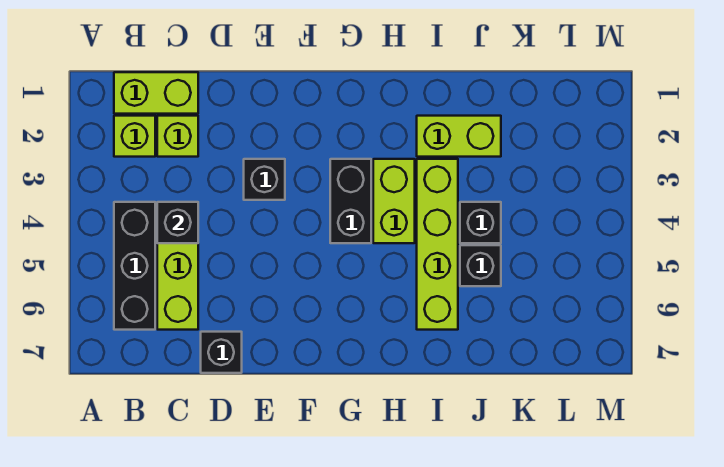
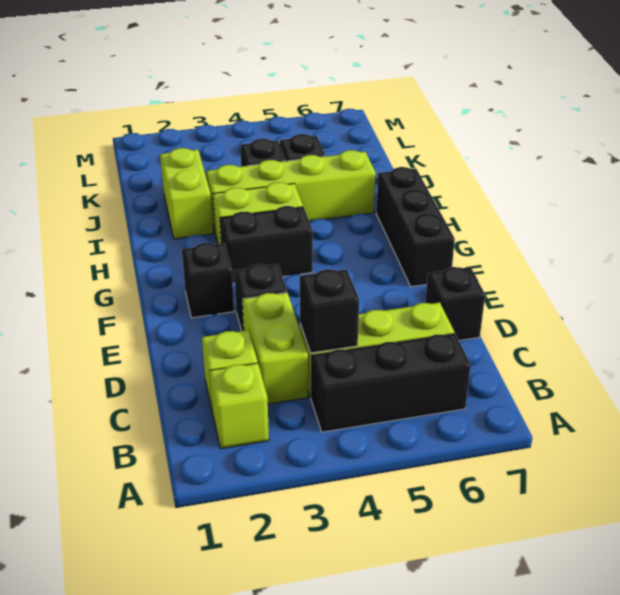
lime brick B1:C1 level 1 -> lime brick C3:D3 level 1
none -> black brick F2 level 1
none -> black brick F7:H7 level 1

